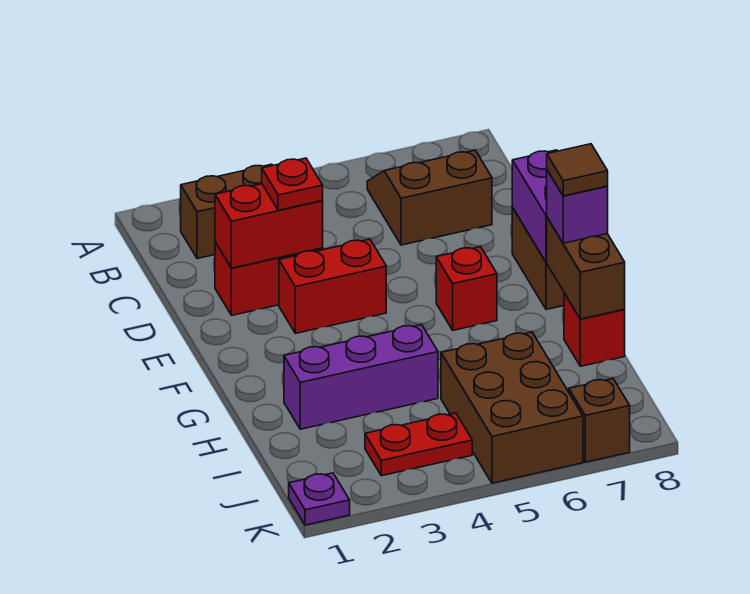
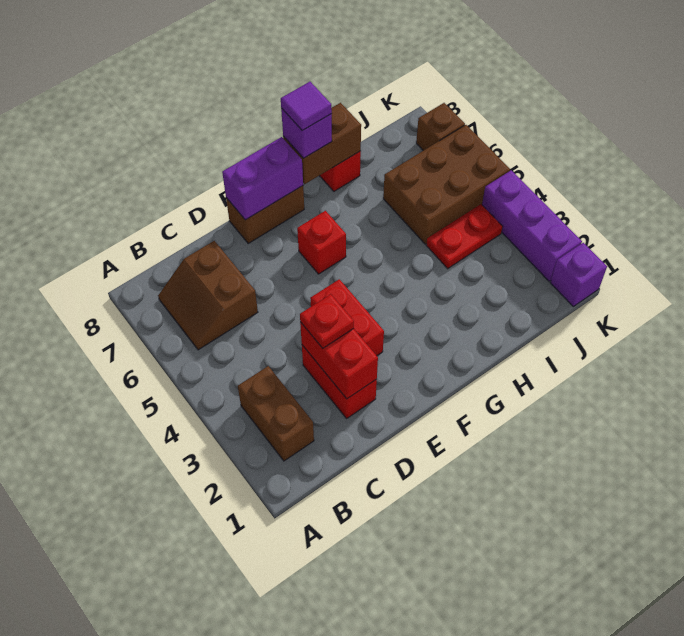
brown tile G8 level 4 -> purple tile G8 level 4
purple brick H2:H4 level 1 -> purple brick K2:K4 level 1
red plate J3:J4 level 1 -> red plate I4:J4 level 1
purple plate K1 level 1 -> purple brick K1 level 1

